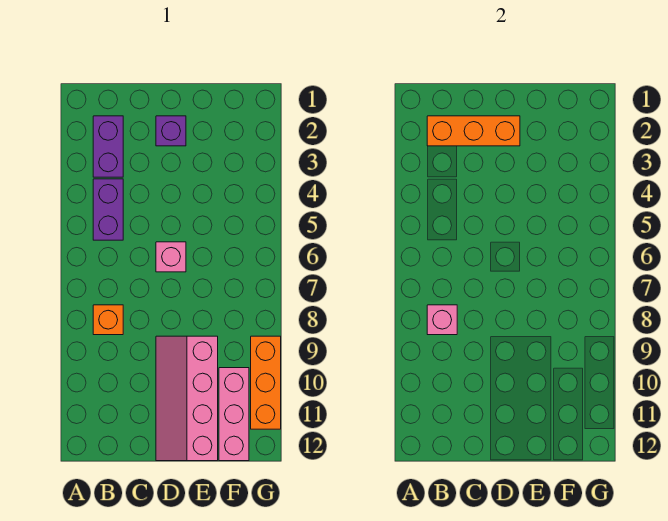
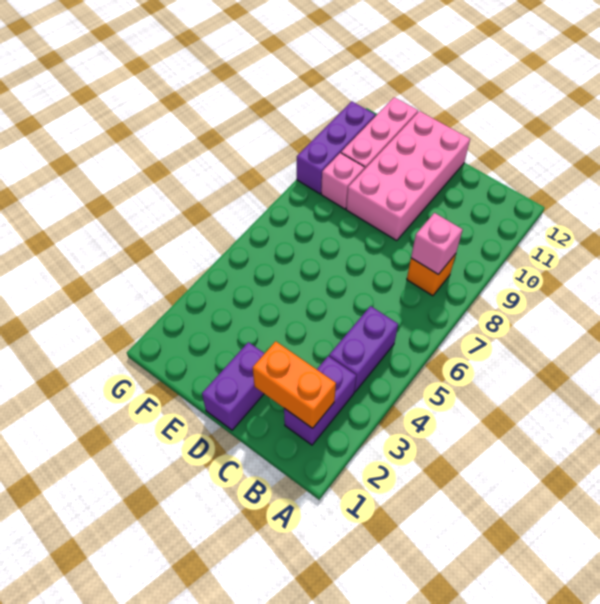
orange brick B2:D2 level 2 -> orange brick B2:C2 level 2
purple brick D2 level 1 -> purple brick D1:D2 level 1
pink brick D6 level 1 -> pink brick F9 level 1
pink slope D9:E12 level 1 top E -> pink brick D9:E12 level 1
orange brick G9:G11 level 1 -> purple brick G9:G11 level 1

